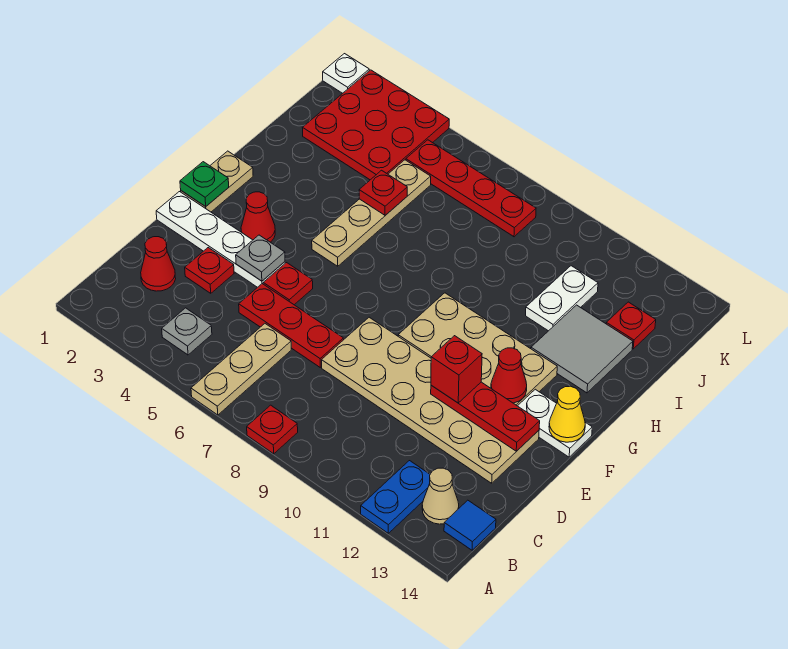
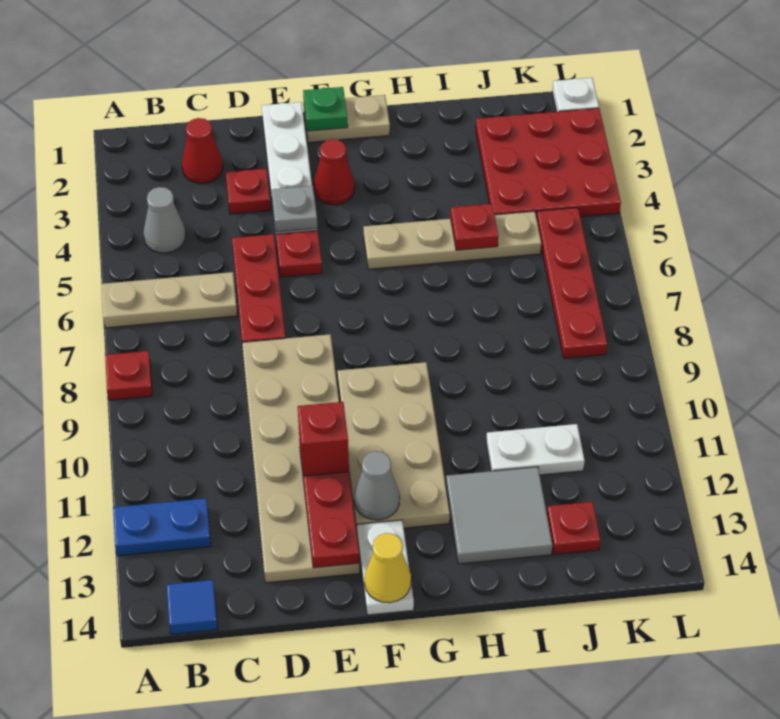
grey plate B4 level 1 -> grey cone B4 level 1
tan cone B13 level 1 -> none
red cone F12 level 2 -> grey cone F12 level 2

